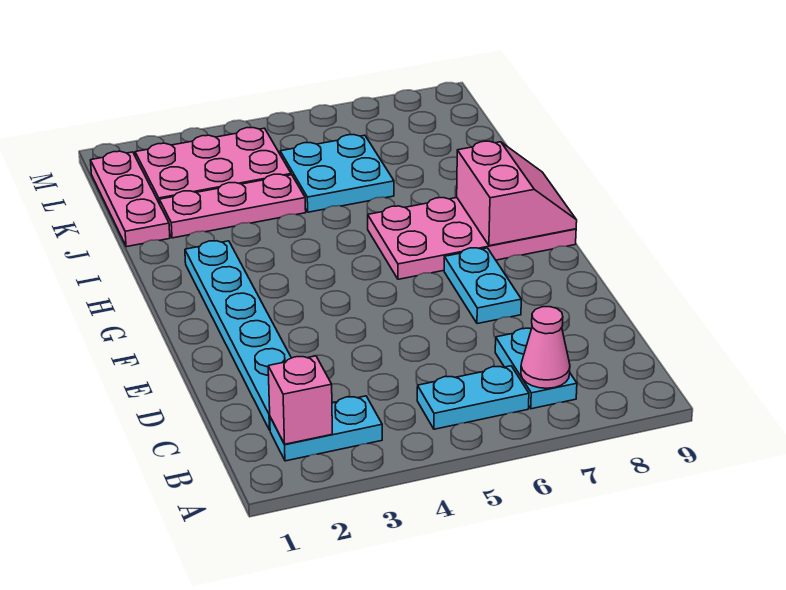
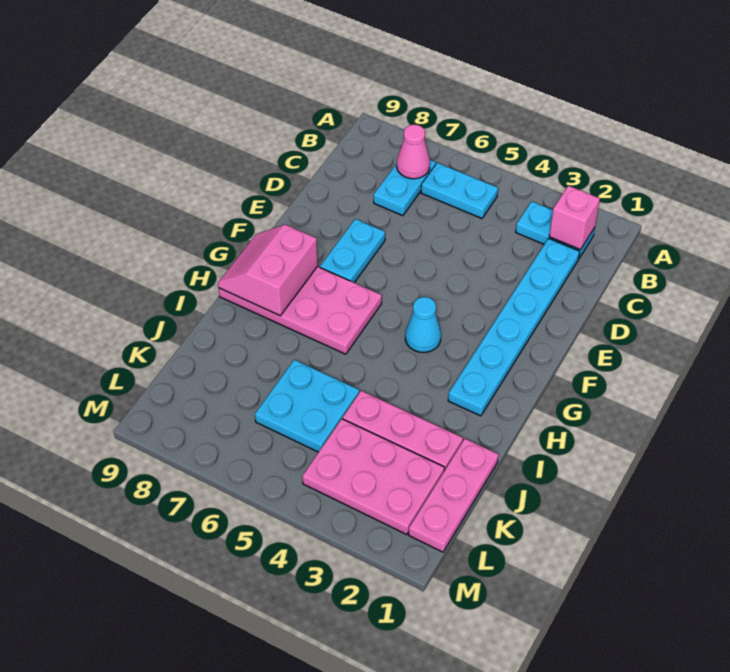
none -> cyan cone G4 level 1

